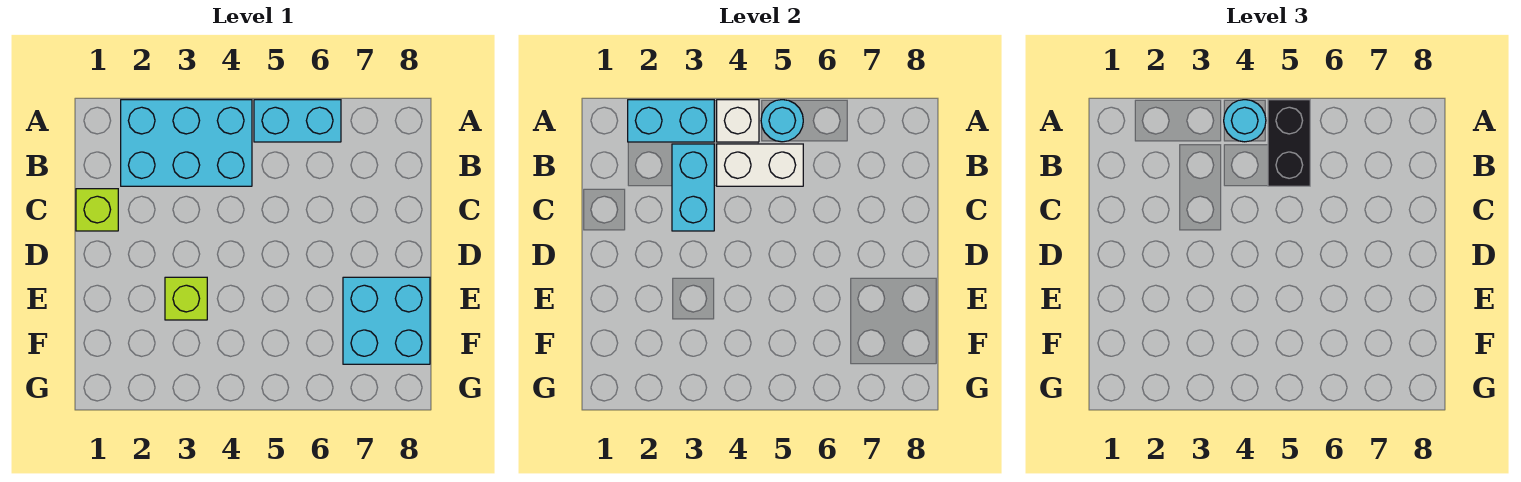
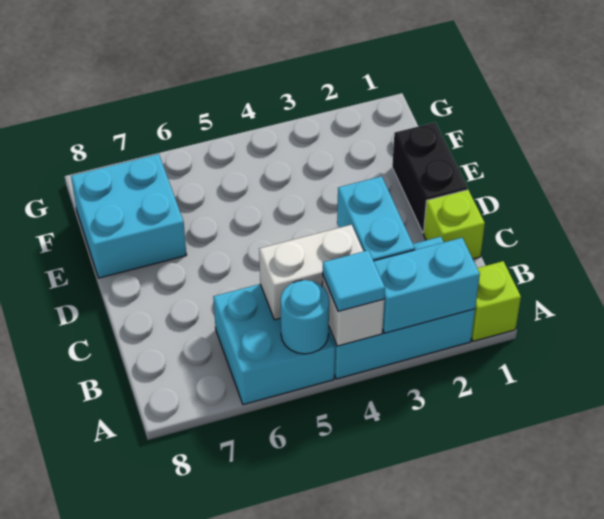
cyan round brick A4 level 3 -> cyan tile A4 level 3
cyan brick A5:A6 level 1 -> cyan brick A5:B6 level 1
black brick A5:B5 level 3 -> black brick D1:E1 level 1
lime brick E3 level 1 -> lime brick A1 level 1

